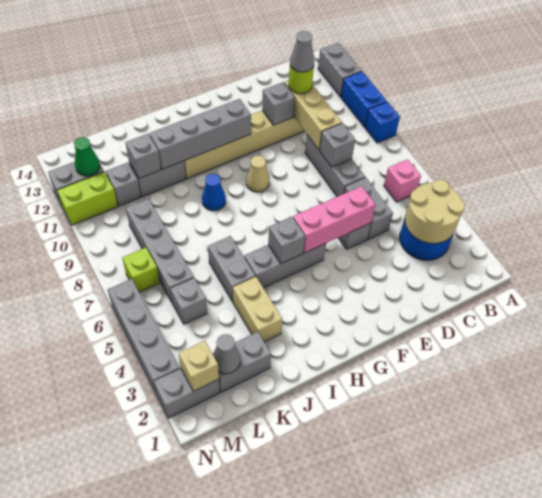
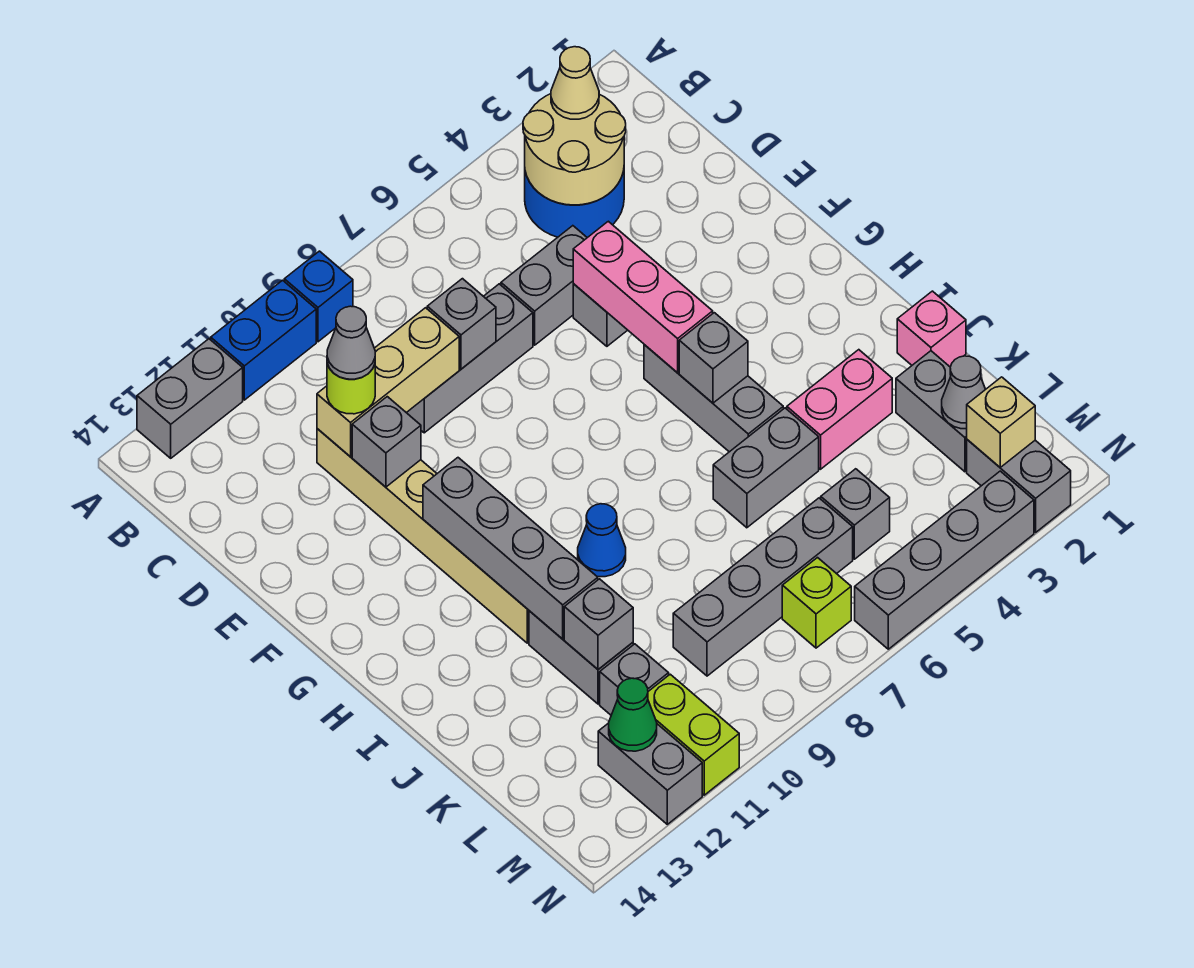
pink brick B6 level 1 -> pink brick J1 level 1
tan cone G9 level 1 -> tan cone B3 level 3
tan brick J3:J4 level 1 -> pink brick J3:J4 level 1

